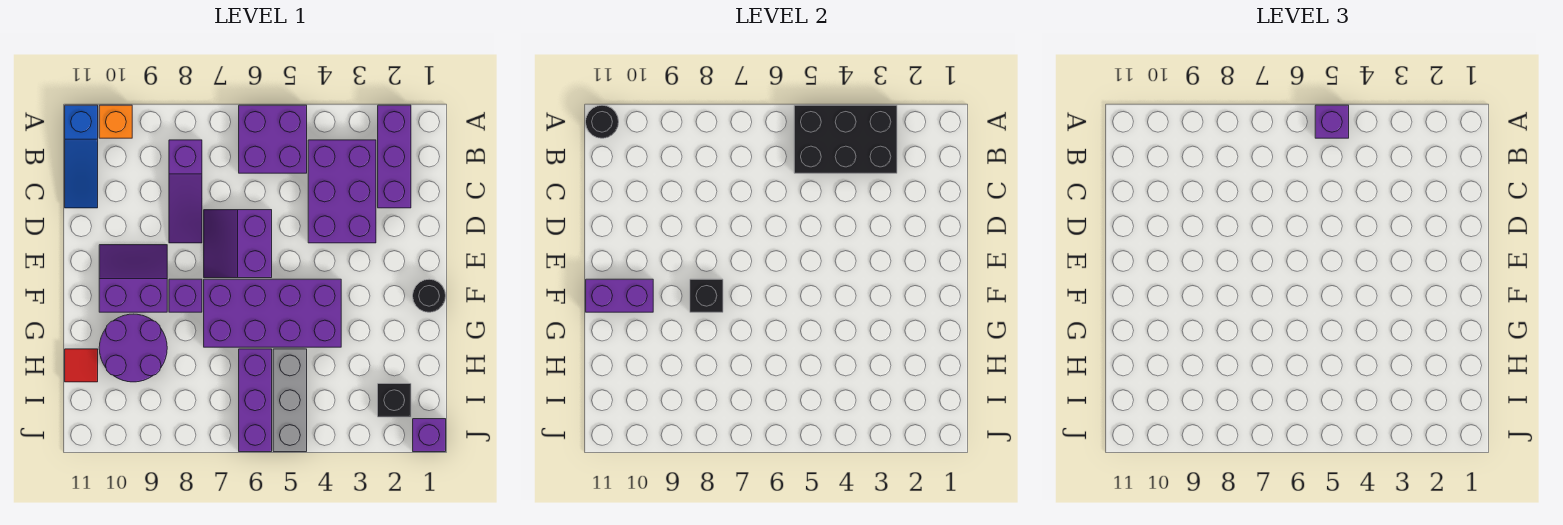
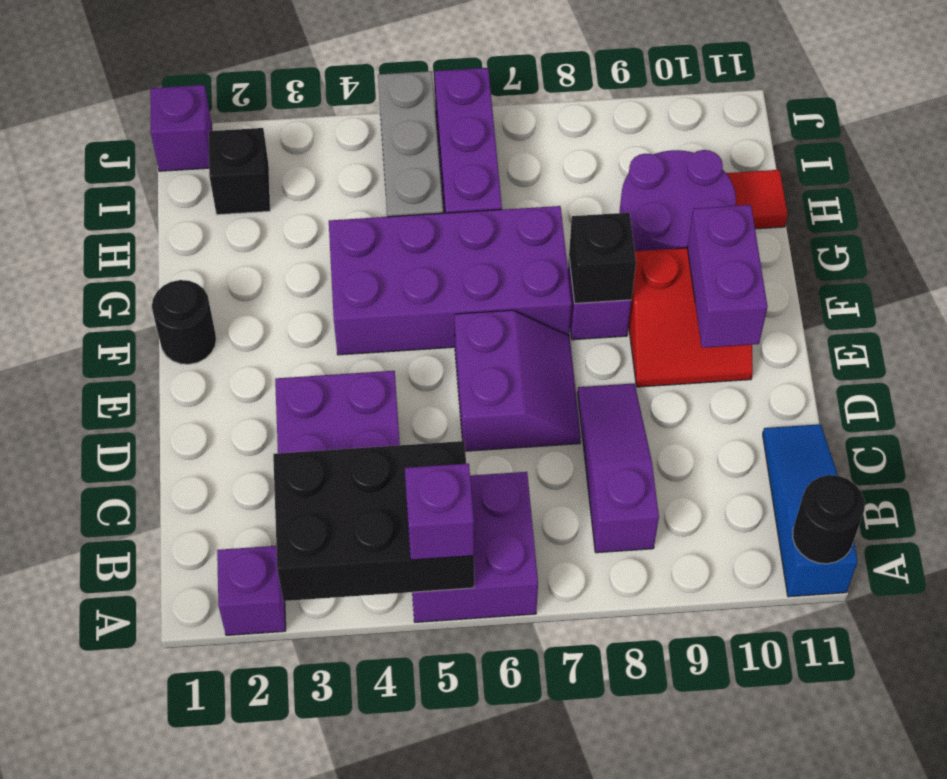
purple brick A2:C2 level 1 -> purple brick A2 level 1
orange brick A10 level 1 -> none
purple slope E9:F10 level 1 top F -> red slope E9:F10 level 1 top F
purple brick F10:F11 level 2 -> purple brick E10:F10 level 2

